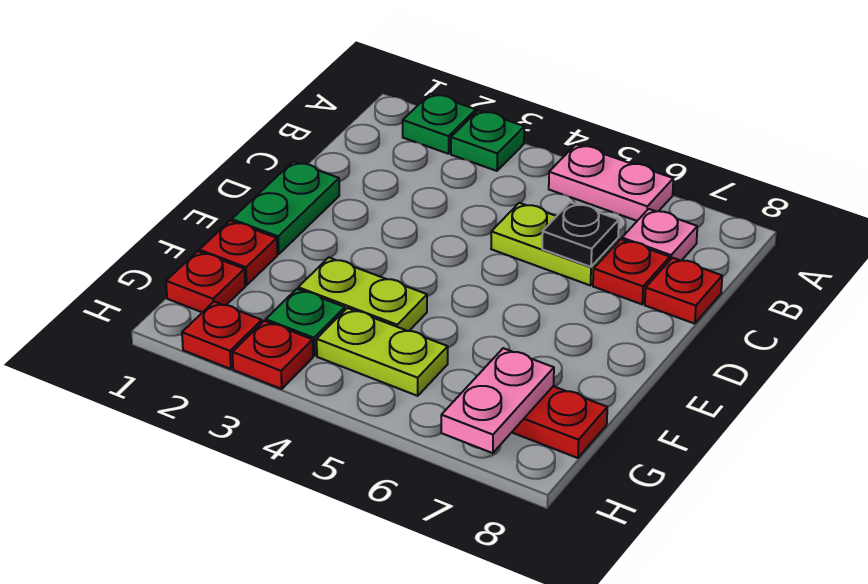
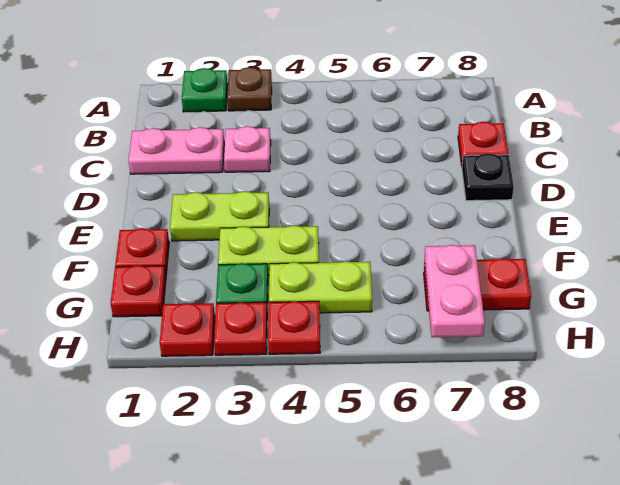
green plate A3 level 1 -> brown plate A3 level 1
pink plate A5:A6 level 1 -> pink plate C1:C2 level 1
pink plate B7 level 1 -> pink plate C3 level 1
lime plate C5:C6 level 1 -> lime plate E2:E3 level 1
black plate C6 level 2 -> black plate D8 level 1
red plate C7 level 1 -> red plate H4 level 1
green plate D1:E1 level 1 -> none

